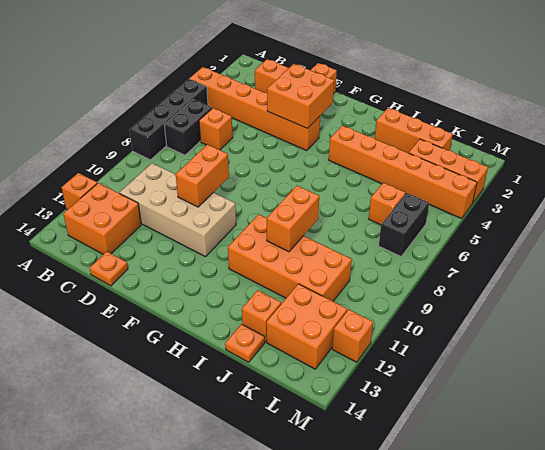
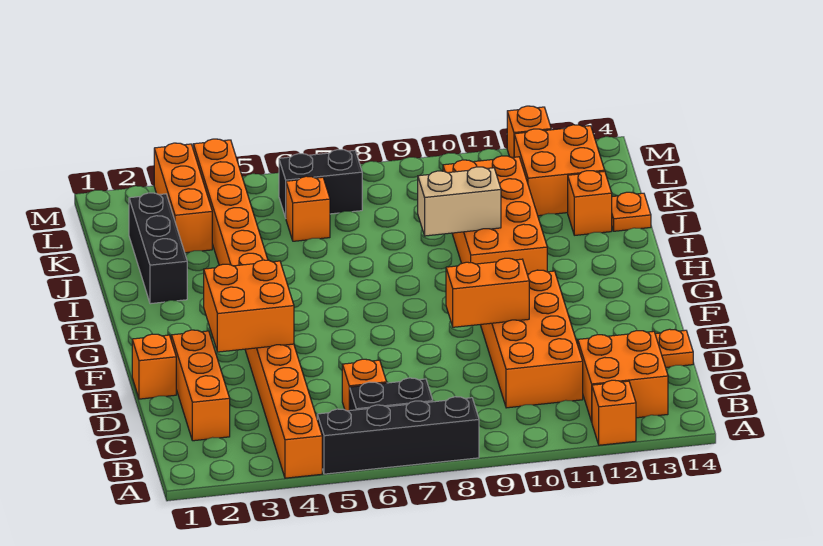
tan brick C10:F11 level 1 -> orange brick C10:F11 level 1
orange brick I2:K2 level 1 -> black brick I2:K2 level 1
orange brick I9:I10 level 2 -> tan brick I9:I10 level 2

